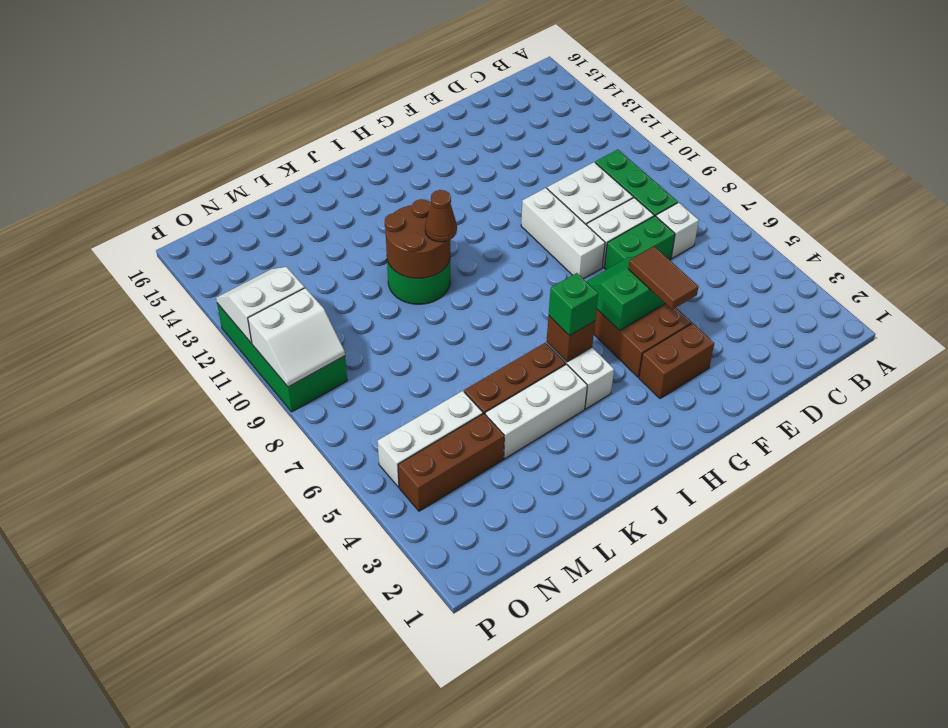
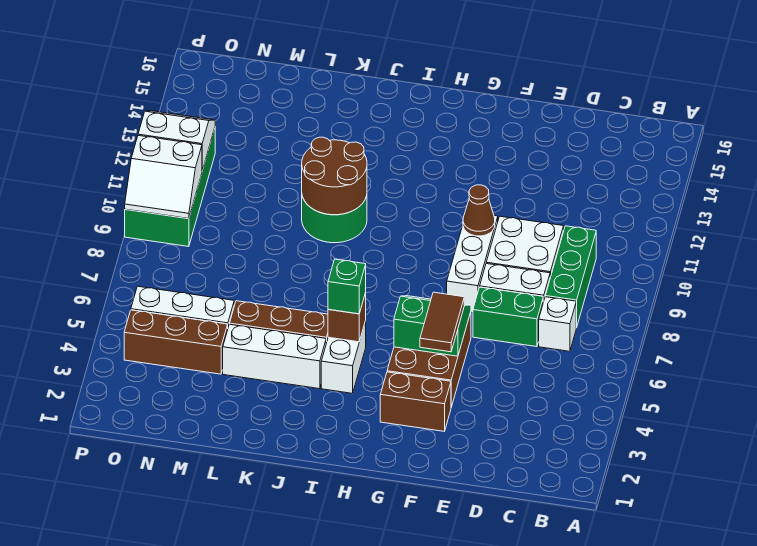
brown cone J10 level 3 -> brown cone F10 level 2

